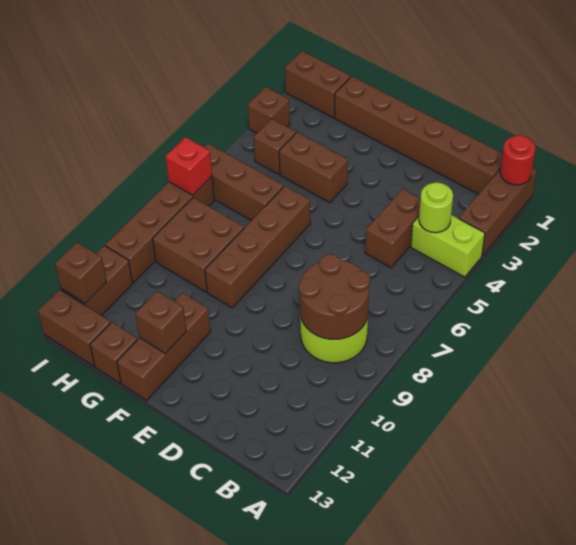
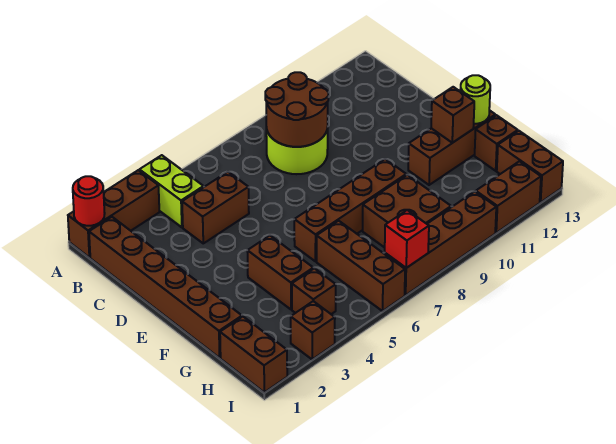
lime round brick B4 level 2 -> lime round brick F13 level 2
brown brick I12 level 2 -> none

